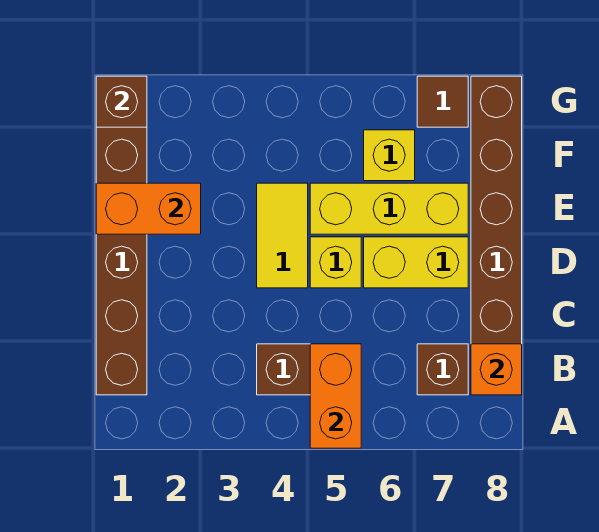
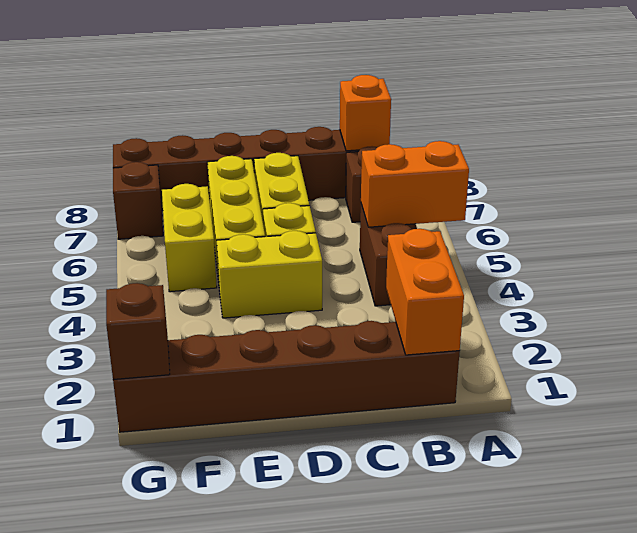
yellow tile D4:E4 level 1 -> yellow brick D4:E4 level 1
orange brick E1:E2 level 2 -> orange brick B1:B2 level 2
yellow brick F6 level 1 -> yellow brick F5:F6 level 1
brown tile G7 level 1 -> brown brick G7 level 1

